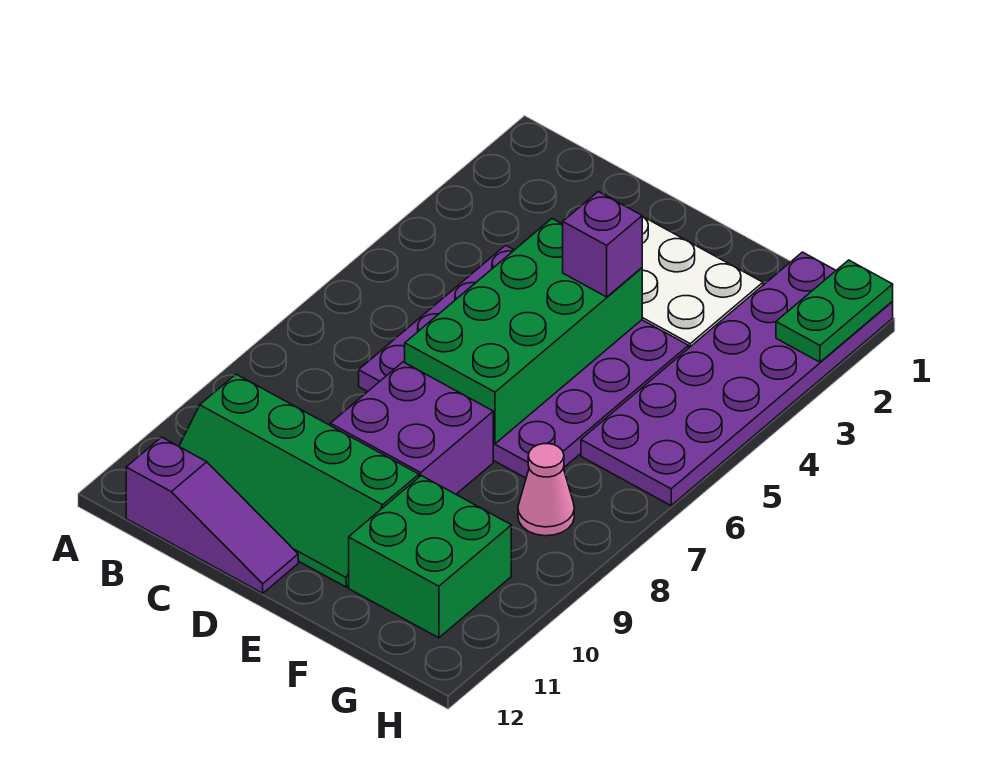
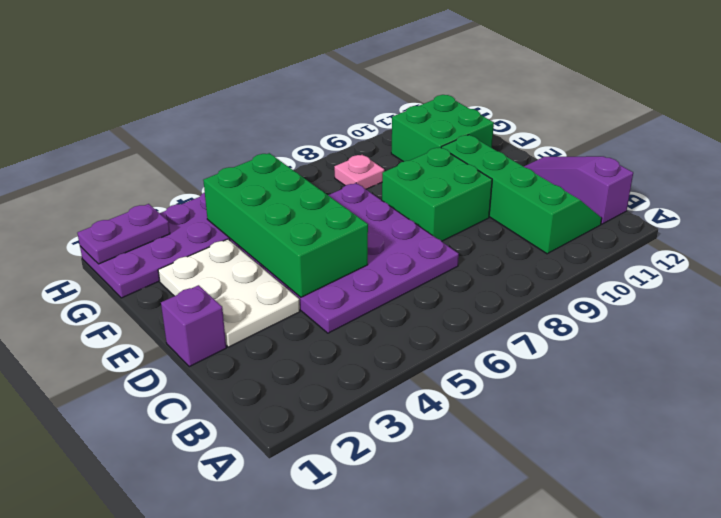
green brick D4:E7 level 2 -> green brick D4:G5 level 2
purple brick D8:E9 level 1 -> green brick D8:E9 level 1
purple brick E4 level 3 -> purple brick D1 level 1
pink cone G8 level 1 -> pink plate G8 level 1
green plate H1:H2 level 2 -> purple plate H1:H2 level 2

